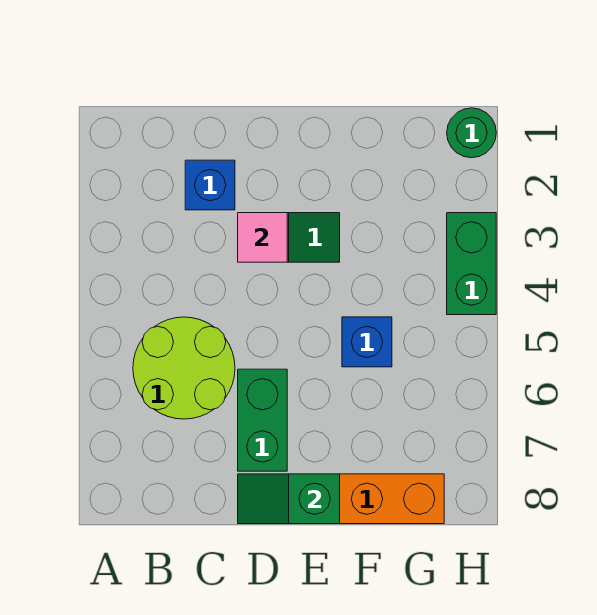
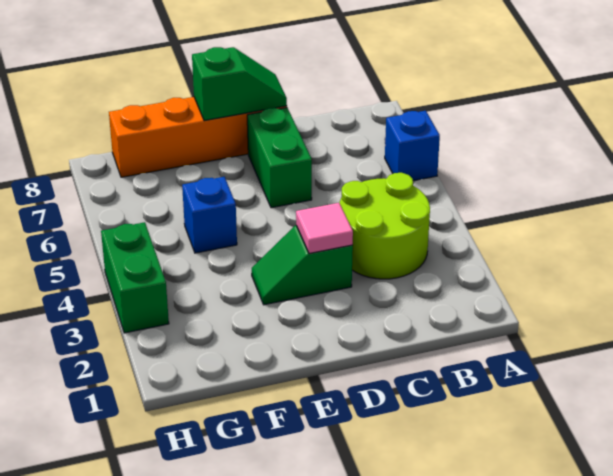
lime round brick B5:C6 level 1 -> lime round brick B3:C4 level 1
blue brick C2 level 1 -> blue brick A6 level 1
green round brick H1 level 1 -> none

